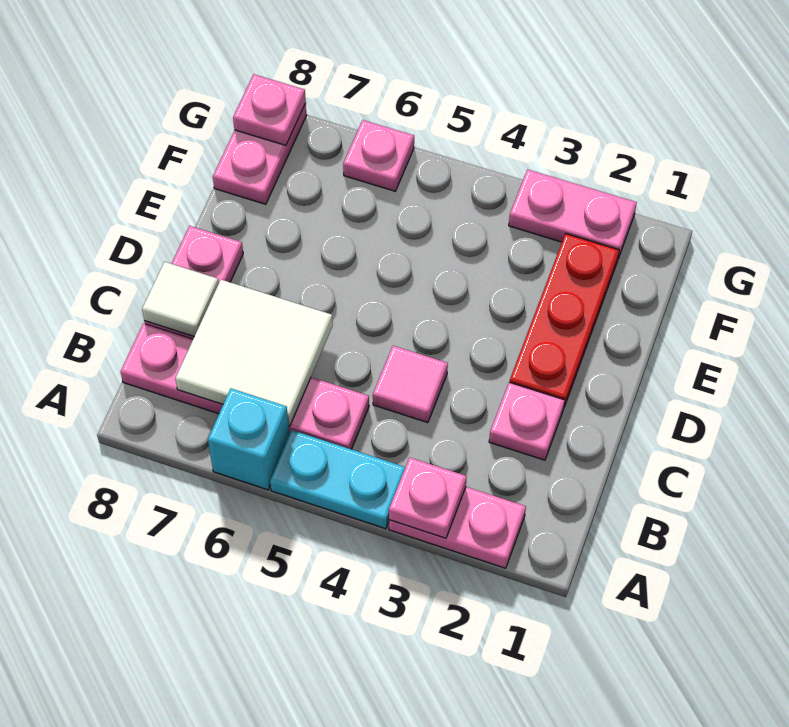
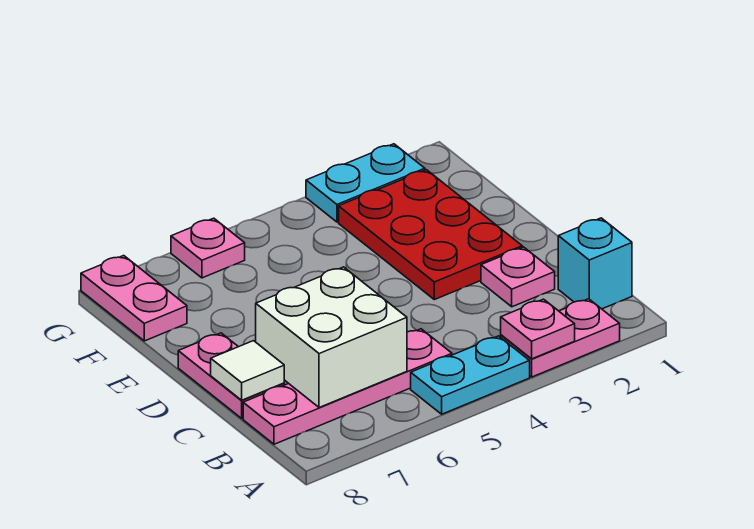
cyan brick A6 level 1 -> cyan brick B1 level 1
white tile B6:C7 level 2 -> white brick B6:C7 level 2
pink tile C4 level 1 -> none
red plate D2:F2 level 1 -> red plate D2:F3 level 1
pink plate G2:G3 level 1 -> cyan plate G2:G3 level 1
pink plate G8 level 2 -> none

